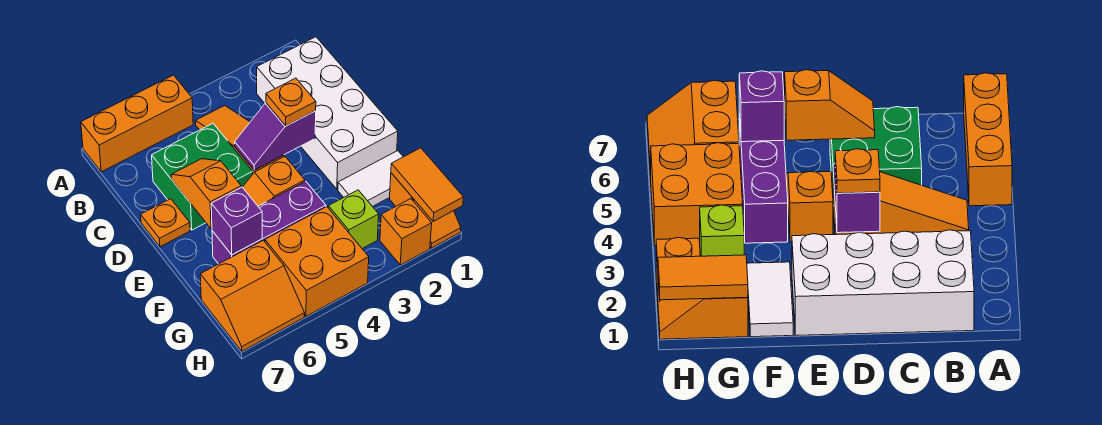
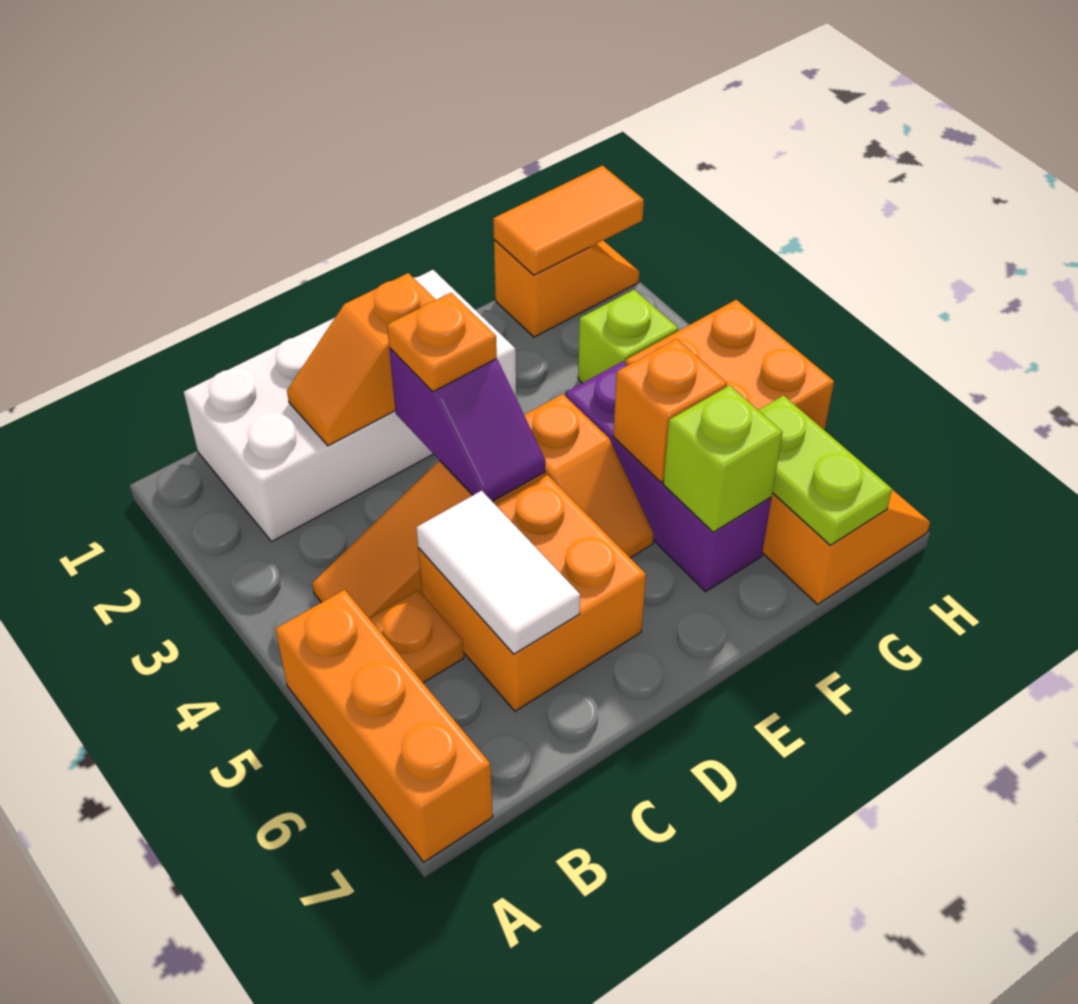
green brick C5:D6 level 1 -> orange brick C5:D6 level 1
orange slope D6:E6 level 2 top E -> orange slope C2:D2 level 2 top D
orange plate D7 level 1 -> orange plate B5 level 1
white tile F1:F2 level 1 -> white tile C5:C6 level 2
purple brick F6 level 2 -> lime brick F6 level 2
none -> lime plate G6:G7 level 2
orange brick H2 level 1 -> orange brick F5 level 2

